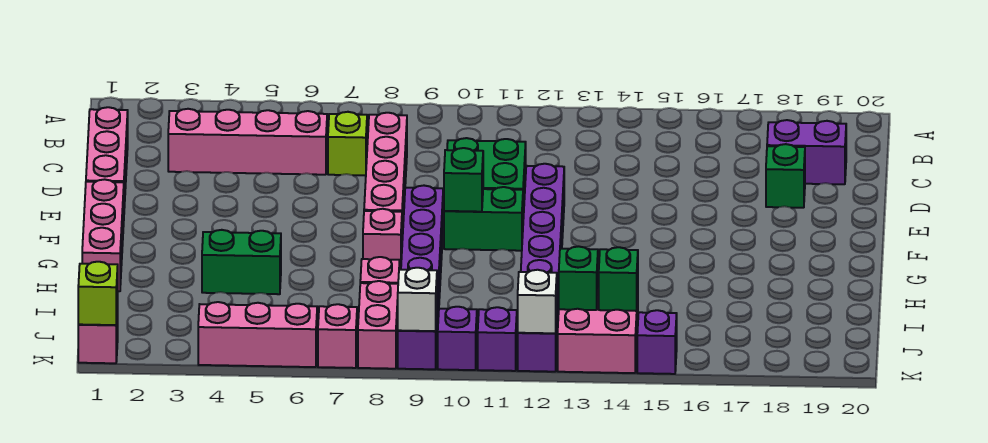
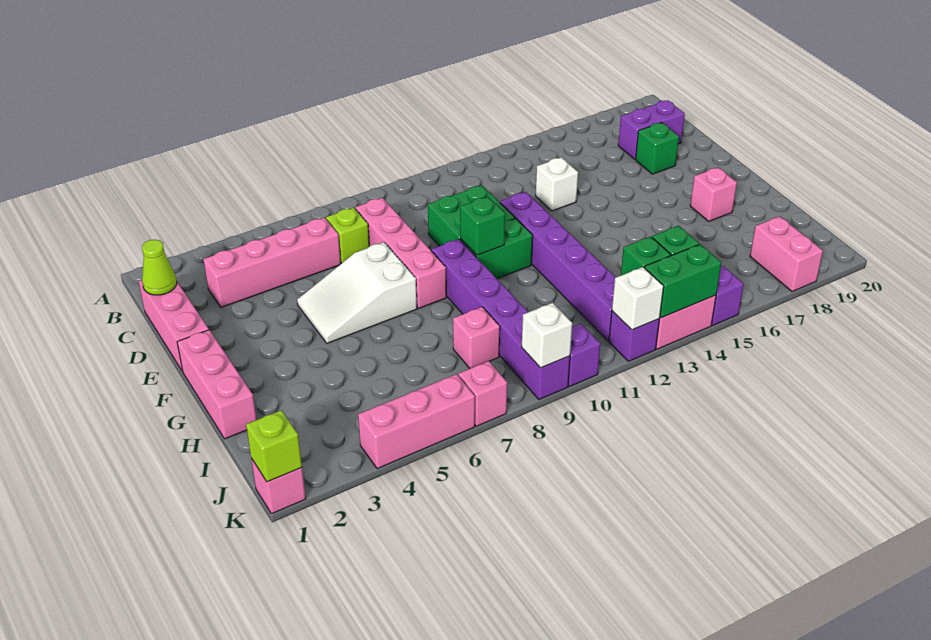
none -> lime cone C1 level 2
none -> white brick D14 level 1
none -> white slope E5:F7 level 1 top 7
pink brick G8 level 1 -> pink brick G18 level 1
green brick H4:H5 level 1 -> green brick K13:K14 level 2
pink brick J8:K8 level 1 -> pink brick J18:K18 level 1
purple brick K11 level 1 -> none

